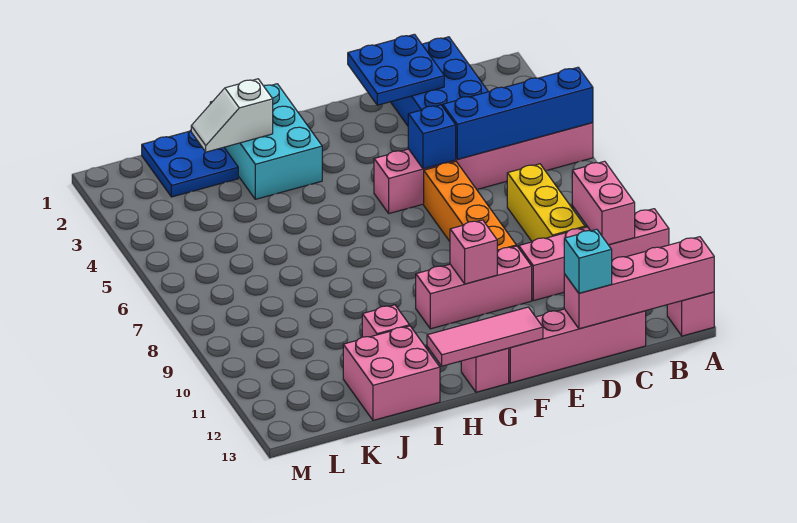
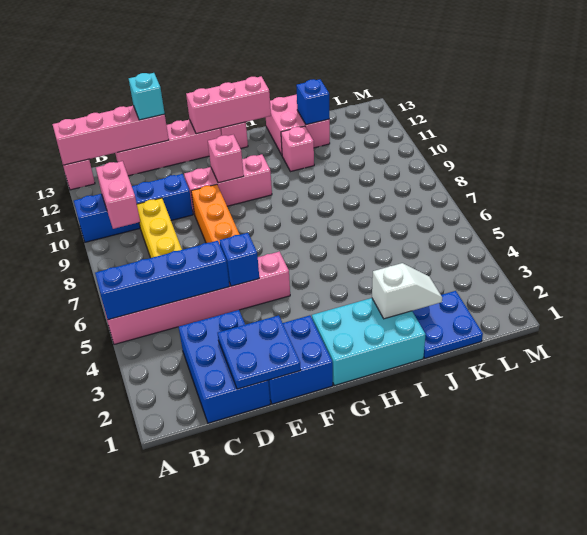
pink brick A10:D10 level 1 -> blue brick A10:D10 level 1
none -> blue brick E1:F2 level 1
pink tile F13:H13 level 2 -> pink brick F13:H13 level 2
cyan brick H1:I3 level 1 -> cyan brick G1:I2 level 1
none -> blue brick J12 level 2

